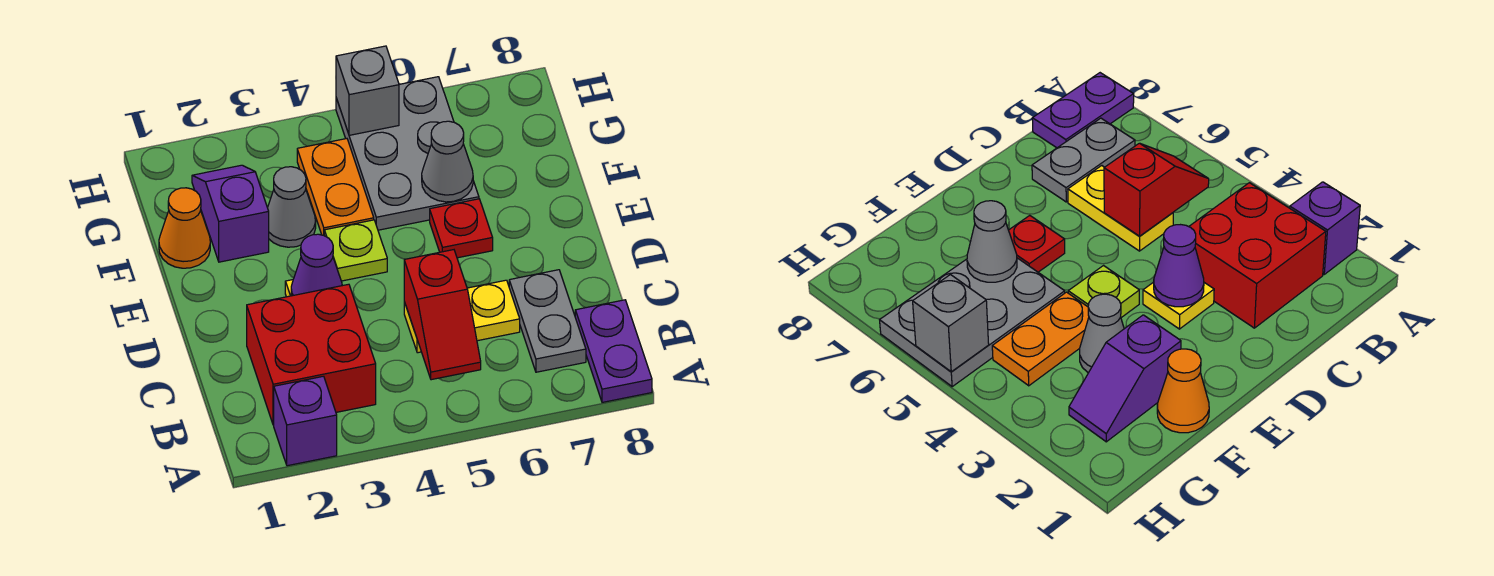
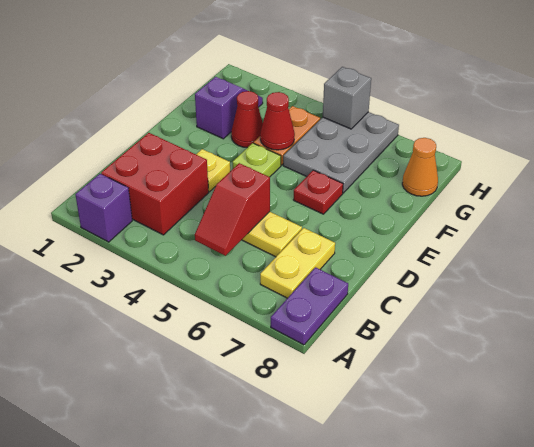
grey plate B7:C7 level 1 -> yellow plate B7:C7 level 1
purple cone D3 level 2 -> none
orange cone F1 level 1 -> orange cone G8 level 1
grey cone F3 level 1 -> red cone F3 level 1
none -> red cone F4 level 2
grey cone F6 level 2 -> none

